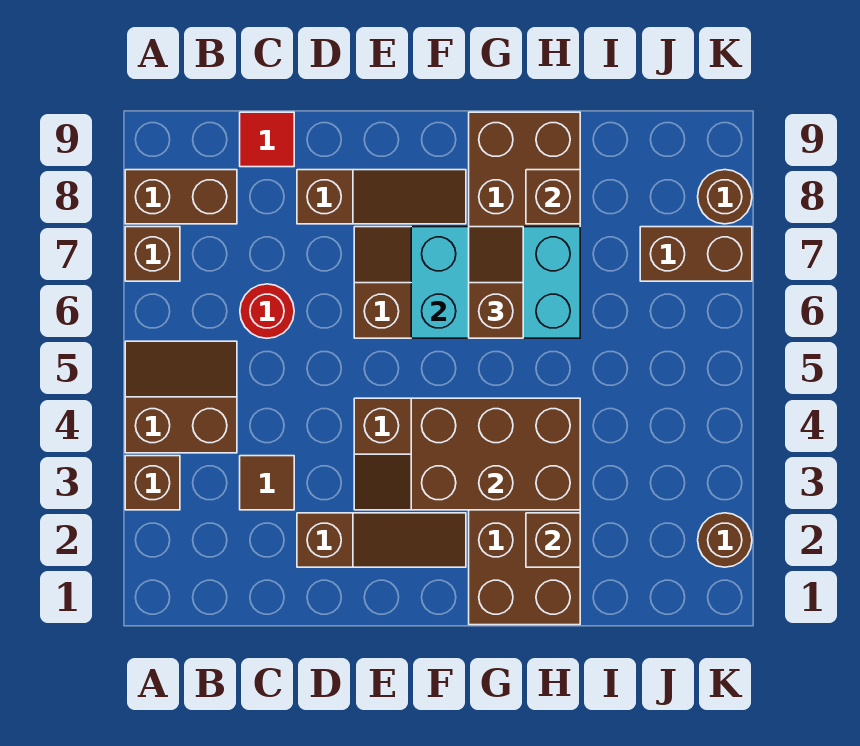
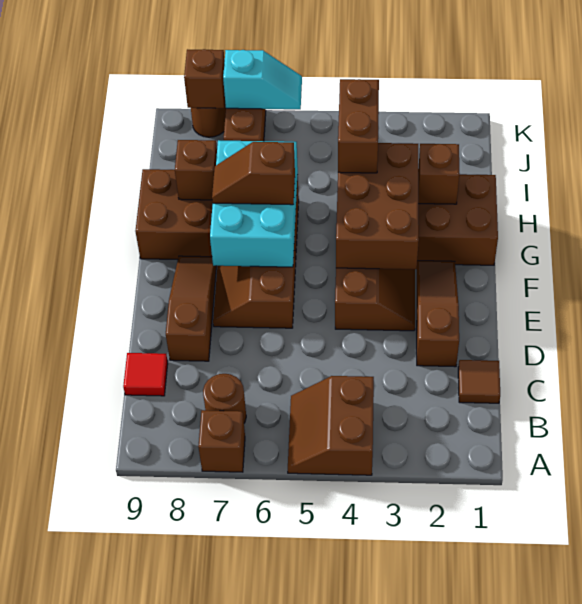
brown brick A3 level 1 -> brown brick K8 level 2
brown brick A8:B8 level 1 -> brown brick H4:I4 level 3
brown tile C3 level 1 -> brown tile C1 level 1
red round brick C6 level 1 -> none
brown round brick K2 level 1 -> brown round brick B7 level 1
none -> cyan slope K6:K7 level 2 top 7

